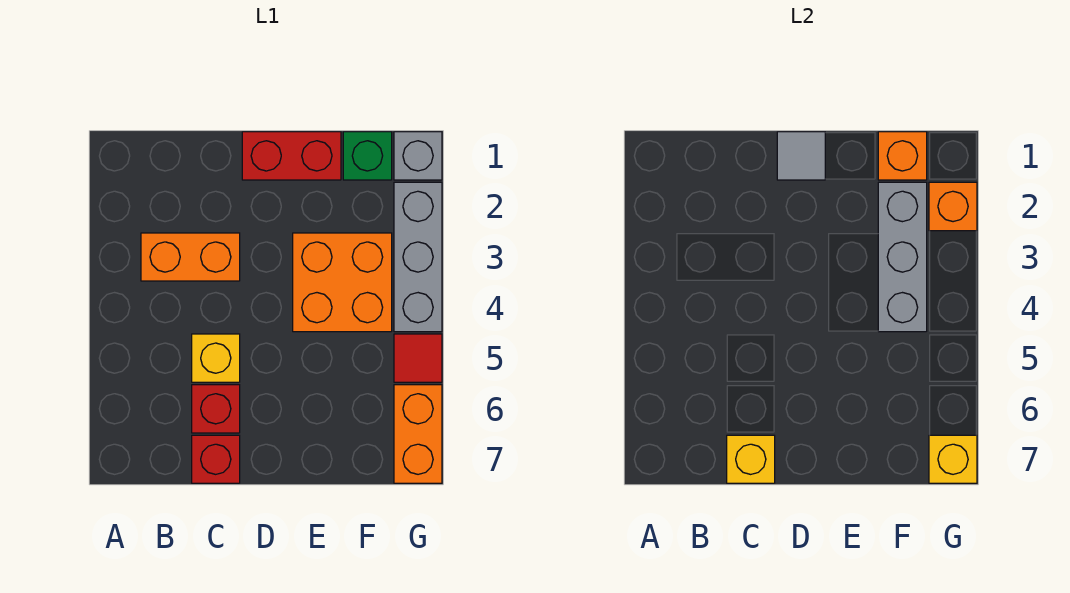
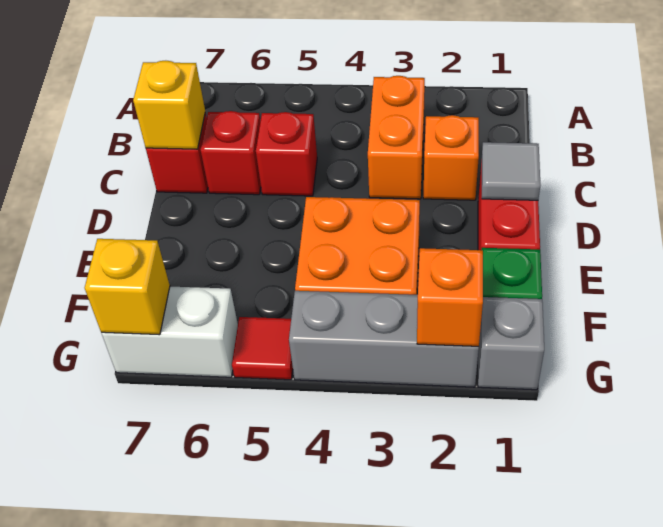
yellow brick C5 level 1 -> red brick C5 level 1
orange brick F1 level 2 -> orange brick C2 level 1
grey brick F2:F4 level 2 -> none
orange brick G6:G7 level 1 -> white brick G6:G7 level 1

